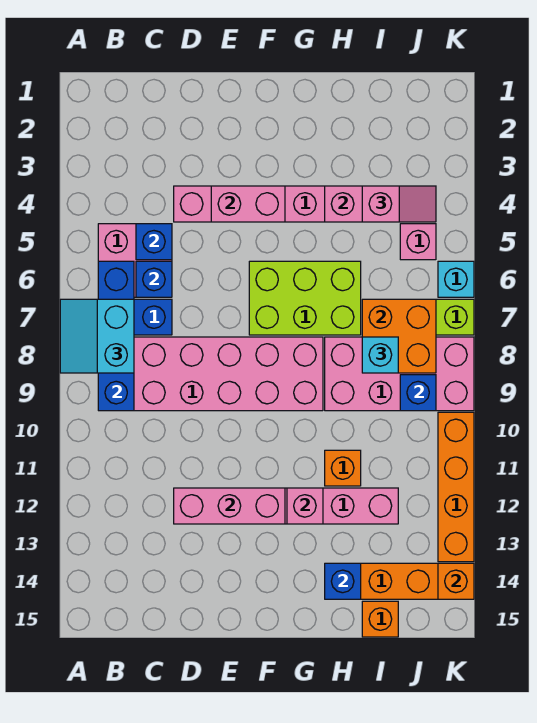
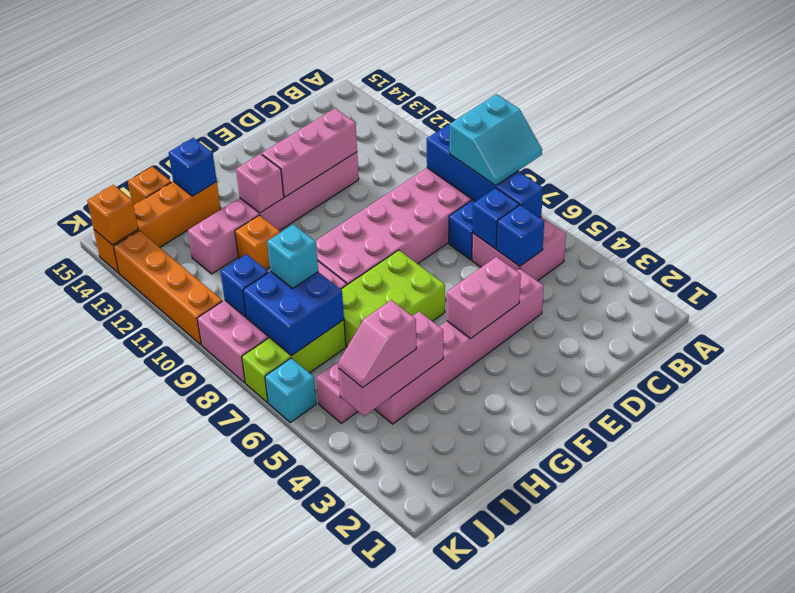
cyan slope A7:B8 level 3 top B -> cyan slope A7:B8 level 3 top 8
orange brick I7:J8 level 2 -> blue brick I7:J8 level 2

